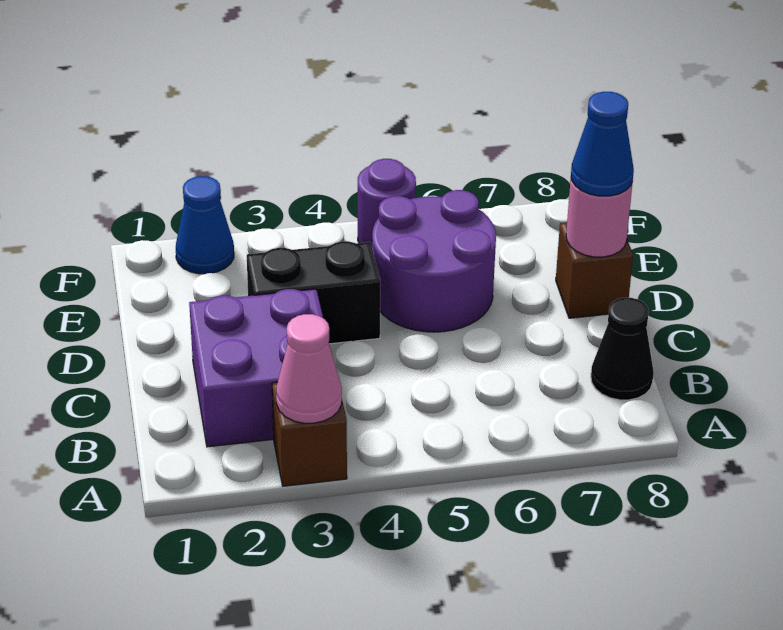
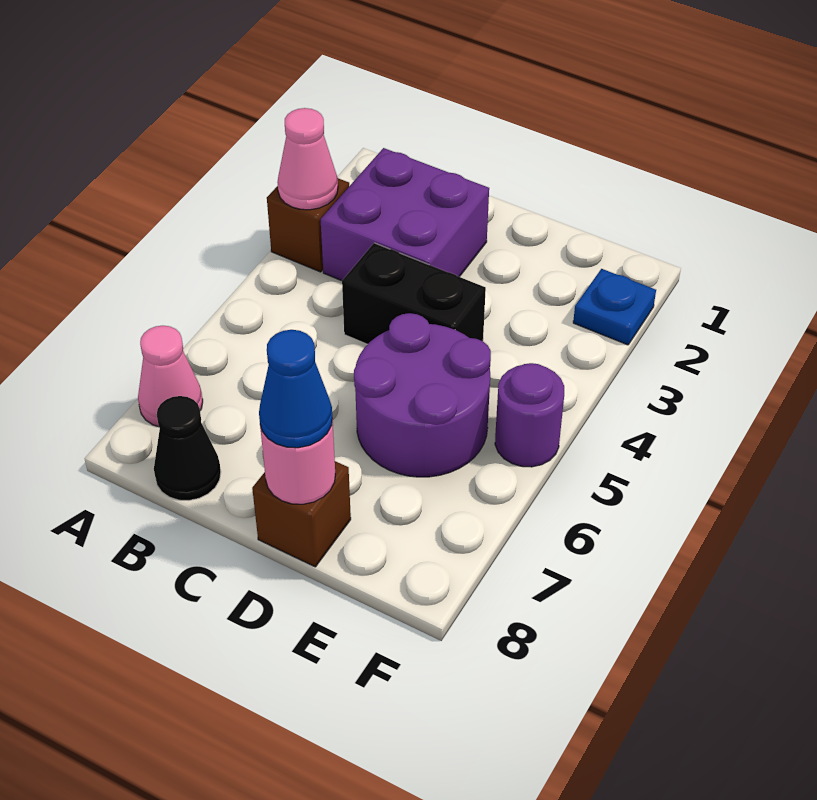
none -> pink cone A7 level 1
black brick D3:D4 level 1 -> black brick C4:D4 level 1
blue cone F2 level 1 -> blue plate F2 level 1

